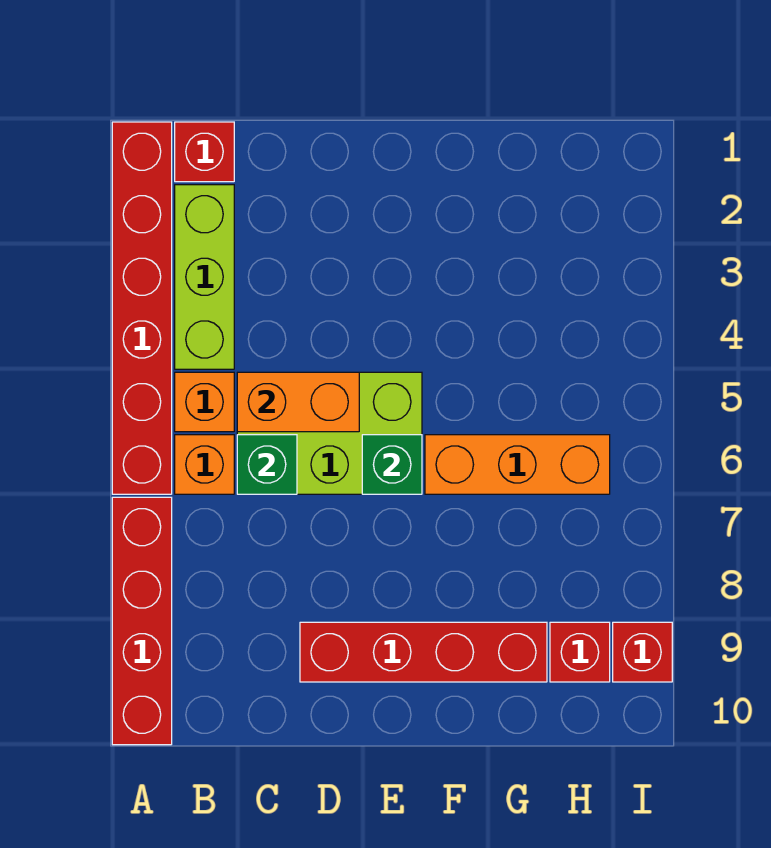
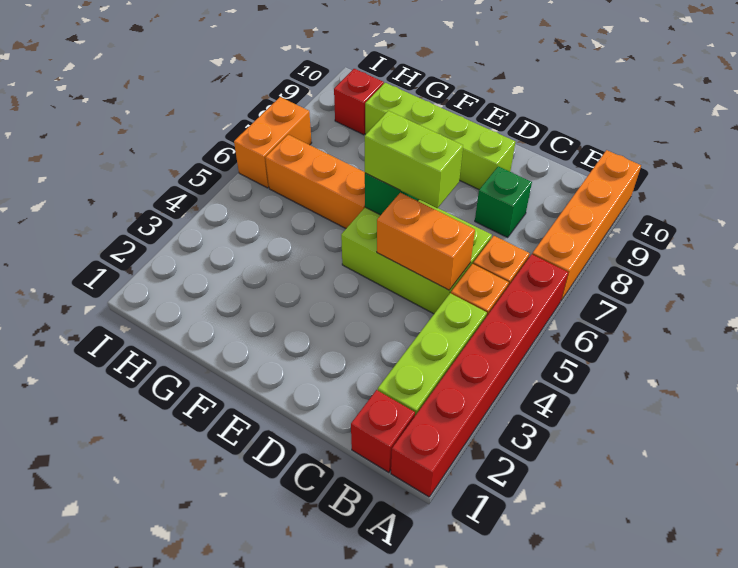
red brick A7:A10 level 1 -> orange brick A7:A10 level 1
green brick C6 level 2 -> green brick C8 level 1
none -> lime brick D6:E6 level 3
red brick D9:G9 level 1 -> lime brick D9:G9 level 1
none -> orange brick I6:I7 level 1
red brick I9 level 1 -> none

